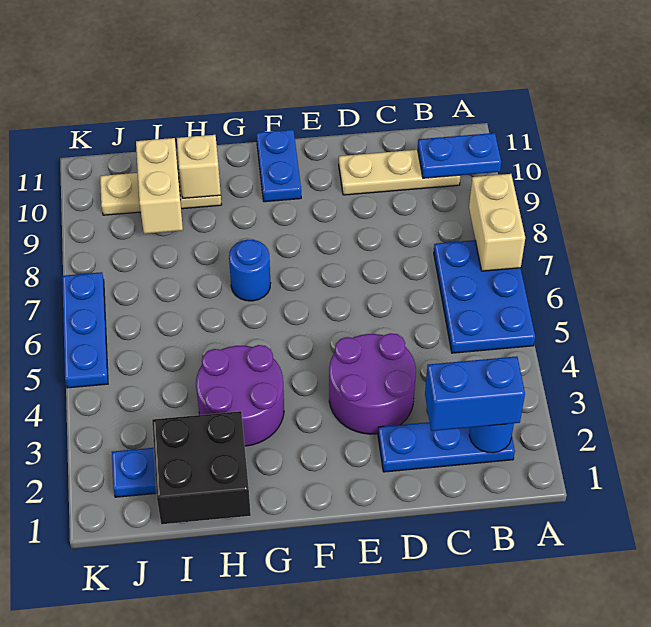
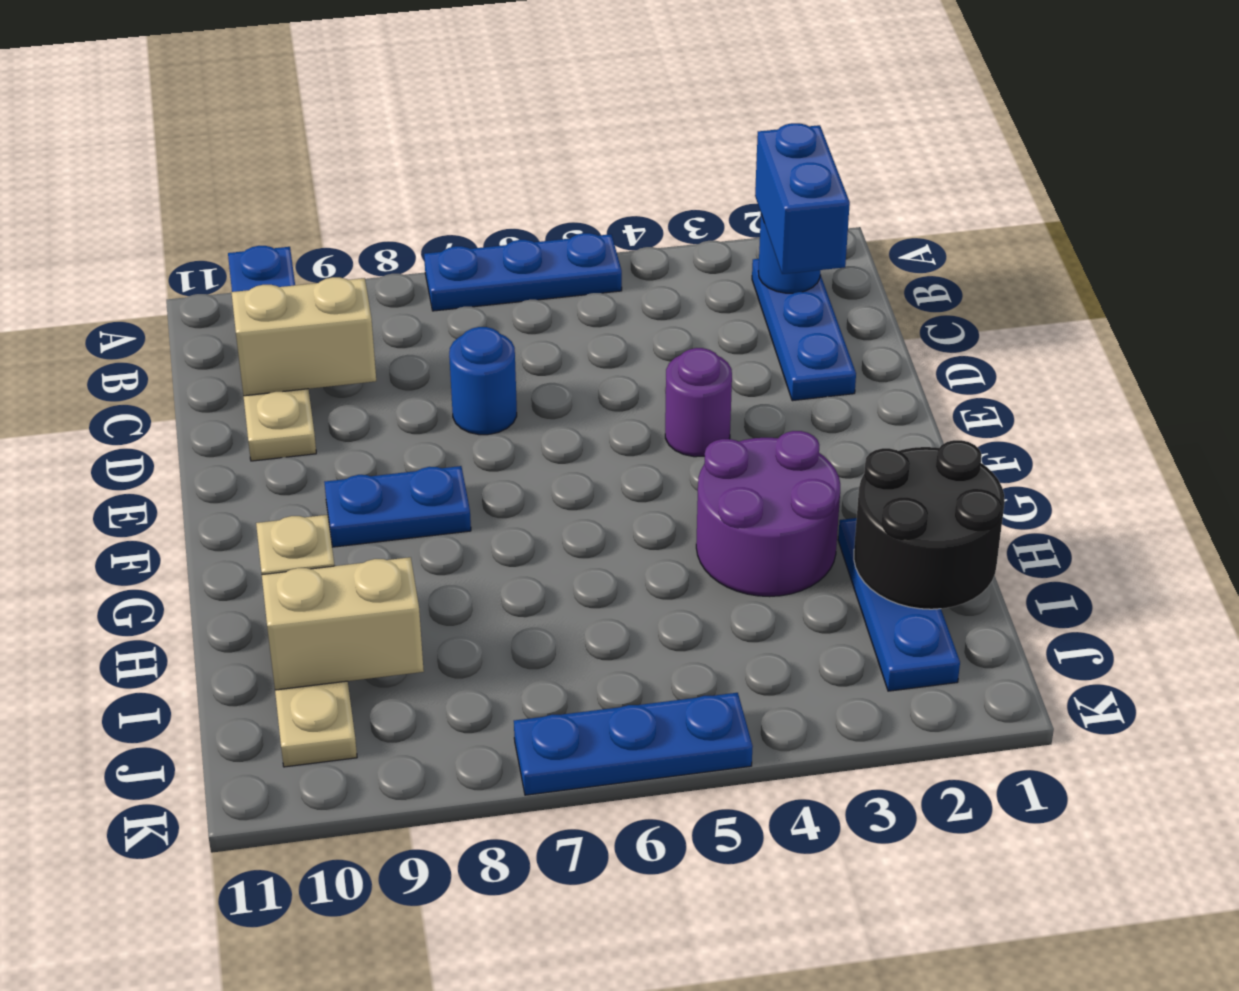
blue plate A5:B7 level 1 -> blue plate A5:A7 level 1
tan brick A7:A8 level 2 -> tan brick C9:C10 level 2
purple round brick D3:E4 level 1 -> purple round brick E4 level 1
blue plate F10:F11 level 1 -> blue plate F8:F9 level 1
blue round brick G7 level 1 -> blue round brick D7 level 1
black brick H1:I2 level 2 -> black round brick H1:I2 level 2

